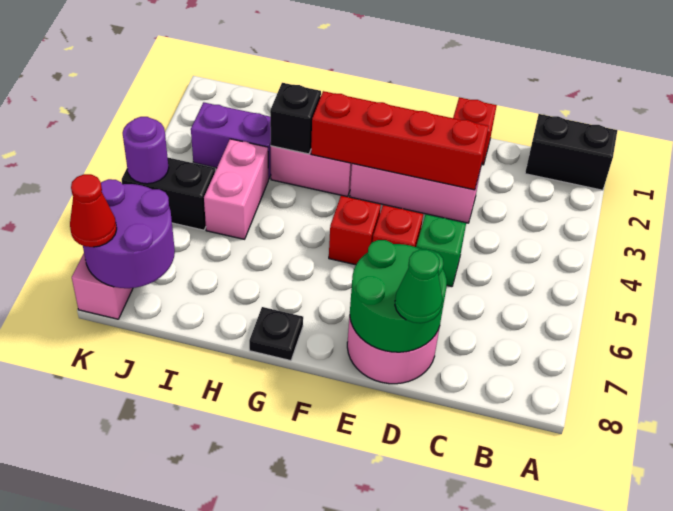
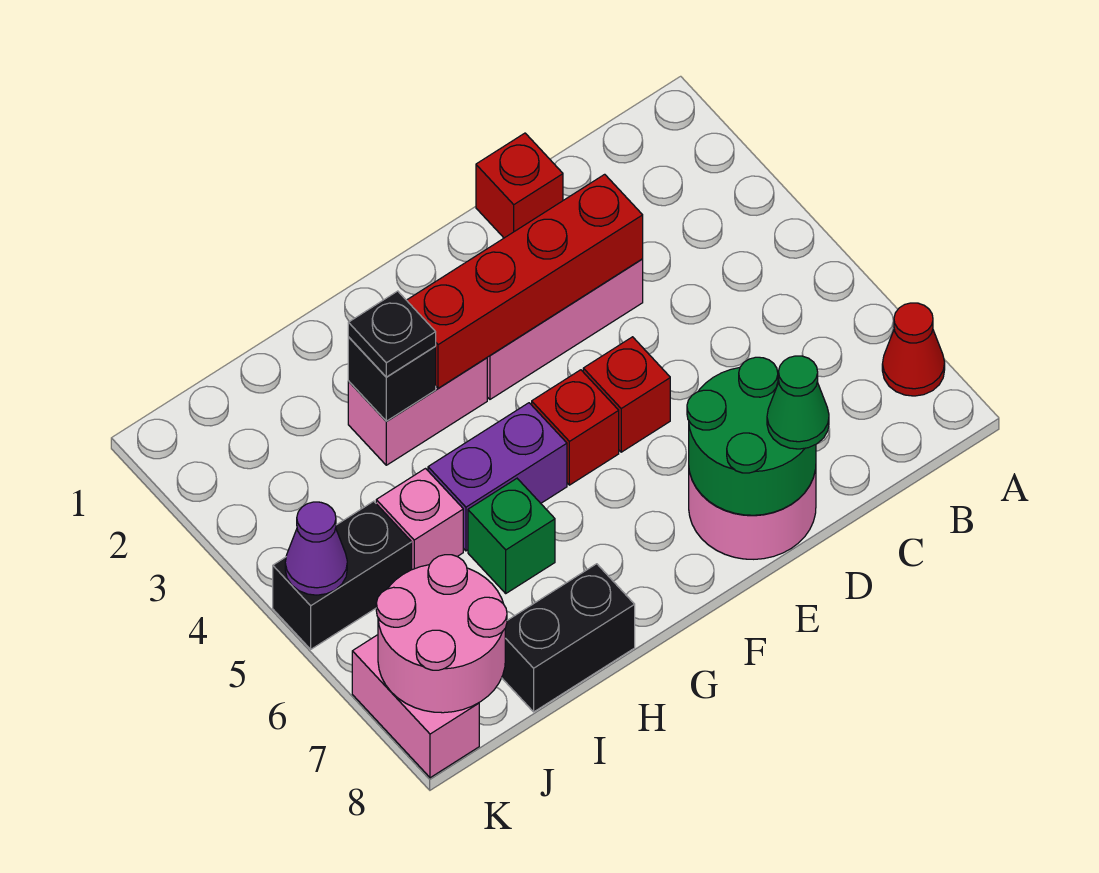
black brick A1:B1 level 1 -> black brick H8:I8 level 1
green brick D5 level 1 -> green brick H6 level 1
black plate G8 level 1 -> black plate H3 level 3
purple brick I3:J3 level 1 -> purple brick G5:H5 level 1
pink brick I4:I5 level 1 -> pink brick I5 level 1
purple round brick J7:K8 level 2 -> pink round brick J7:K8 level 2
purple round brick K5 level 2 -> purple cone K5 level 2
red cone K8 level 3 -> red cone A7 level 1

